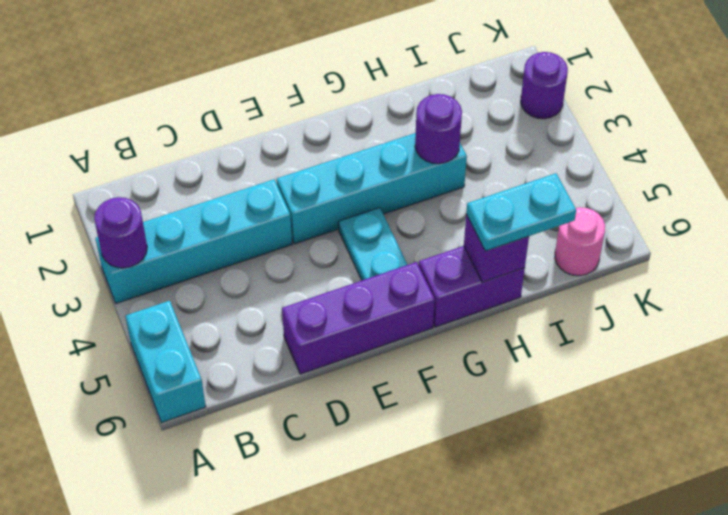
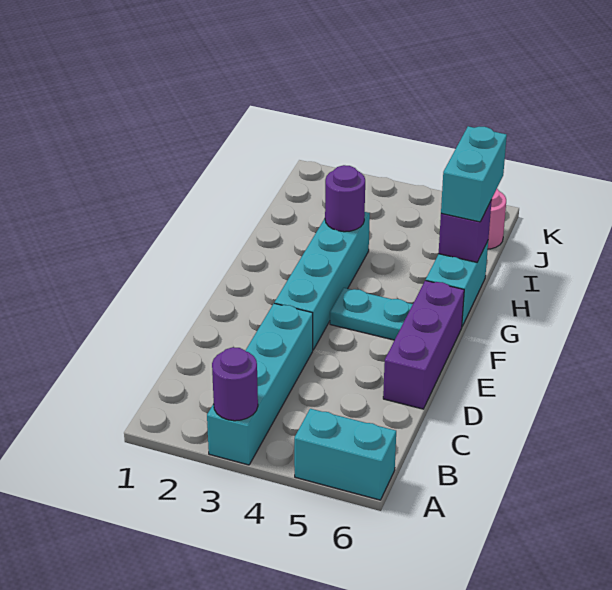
purple brick G6:H6 level 1 -> cyan brick G6:H6 level 1
cyan plate H6:I6 level 3 -> cyan brick H6:I6 level 3
purple round brick K2 level 1 -> none

